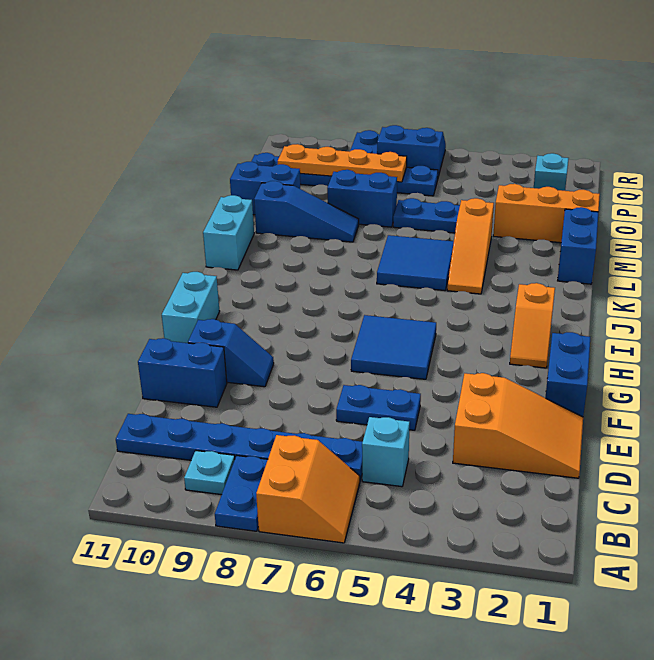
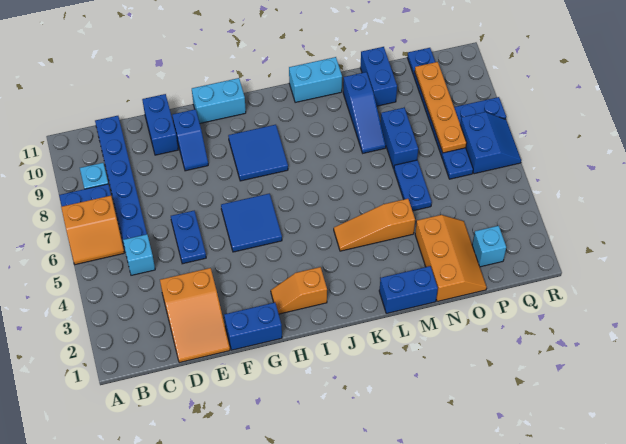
blue tile K5:L6 level 1 -> blue tile H8:I9 level 1

